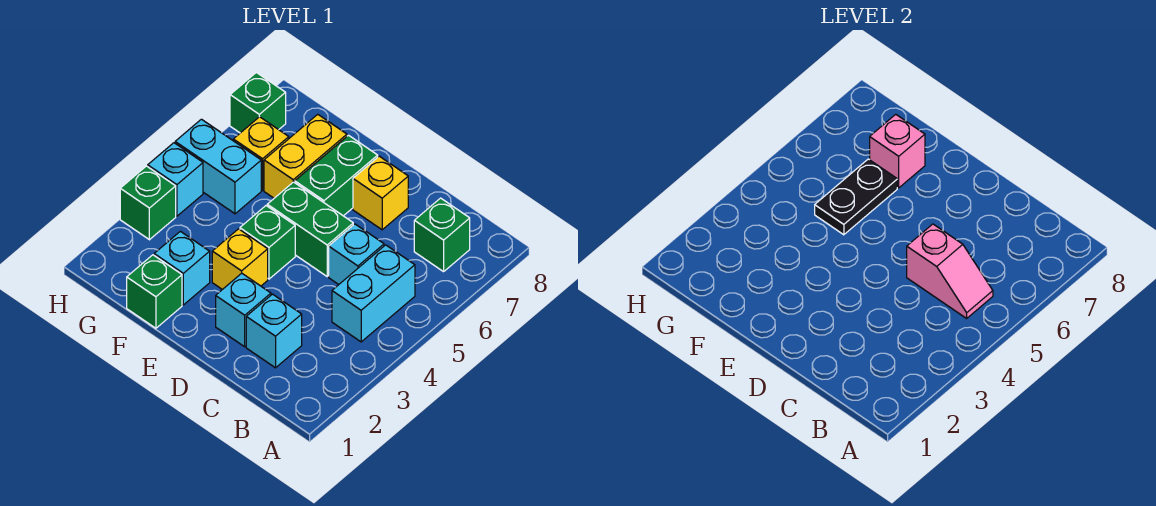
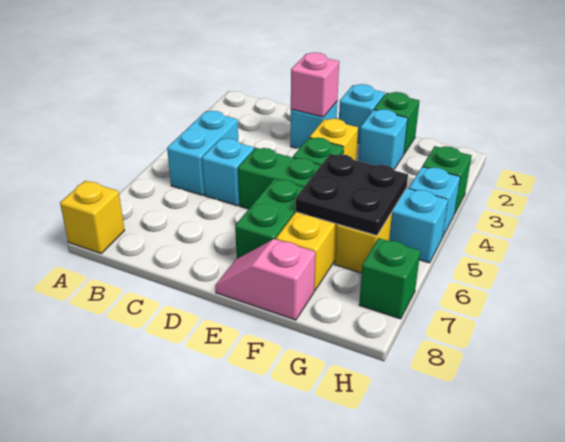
pink slope B5:C5 level 2 top C -> pink slope E8:F8 level 1 top F
green brick B7 level 1 -> none
cyan brick C2 level 1 -> cyan brick E1 level 1
yellow brick D7 level 1 -> yellow brick A8 level 1
black plate F5:F6 level 2 -> black plate F5:G6 level 2
pink brick F7 level 2 -> pink brick D2 level 2

